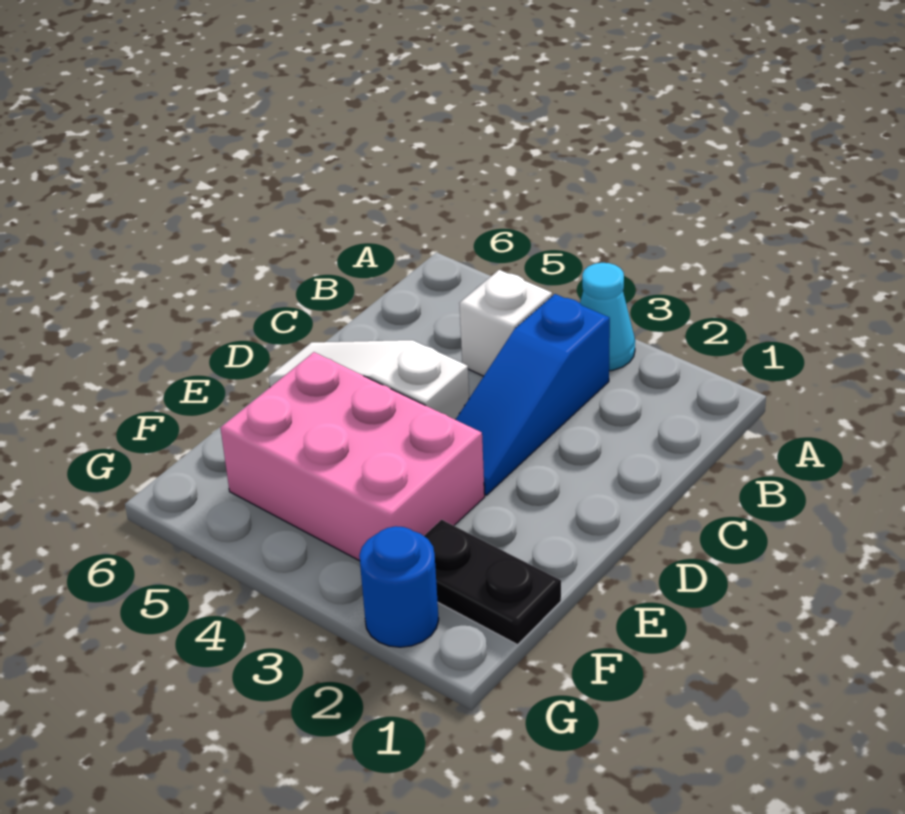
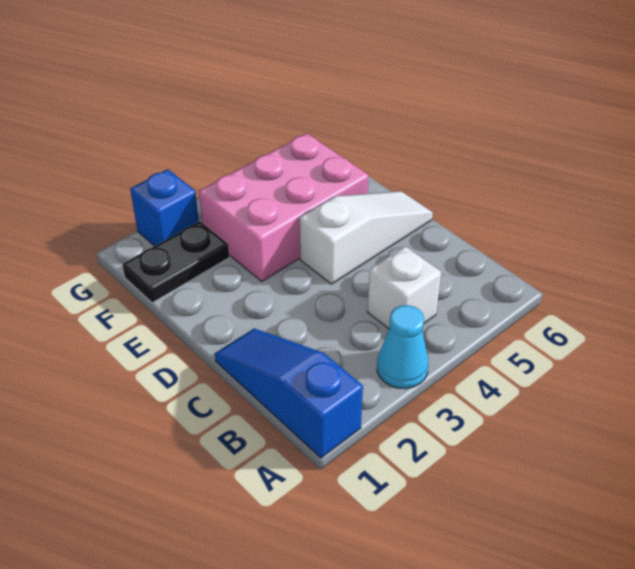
blue slope B3:D3 level 1 top B -> blue slope A1:C1 level 1 top A
blue round brick G2 level 1 -> blue brick G2 level 1

